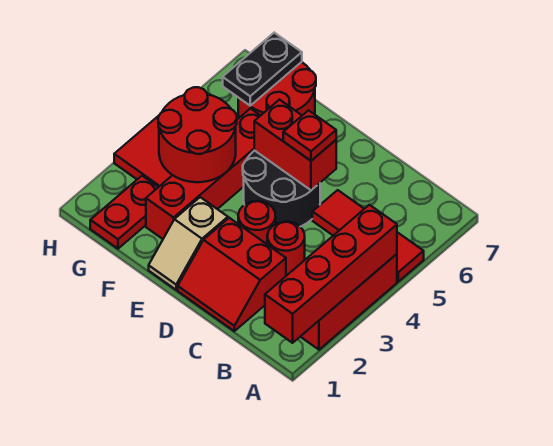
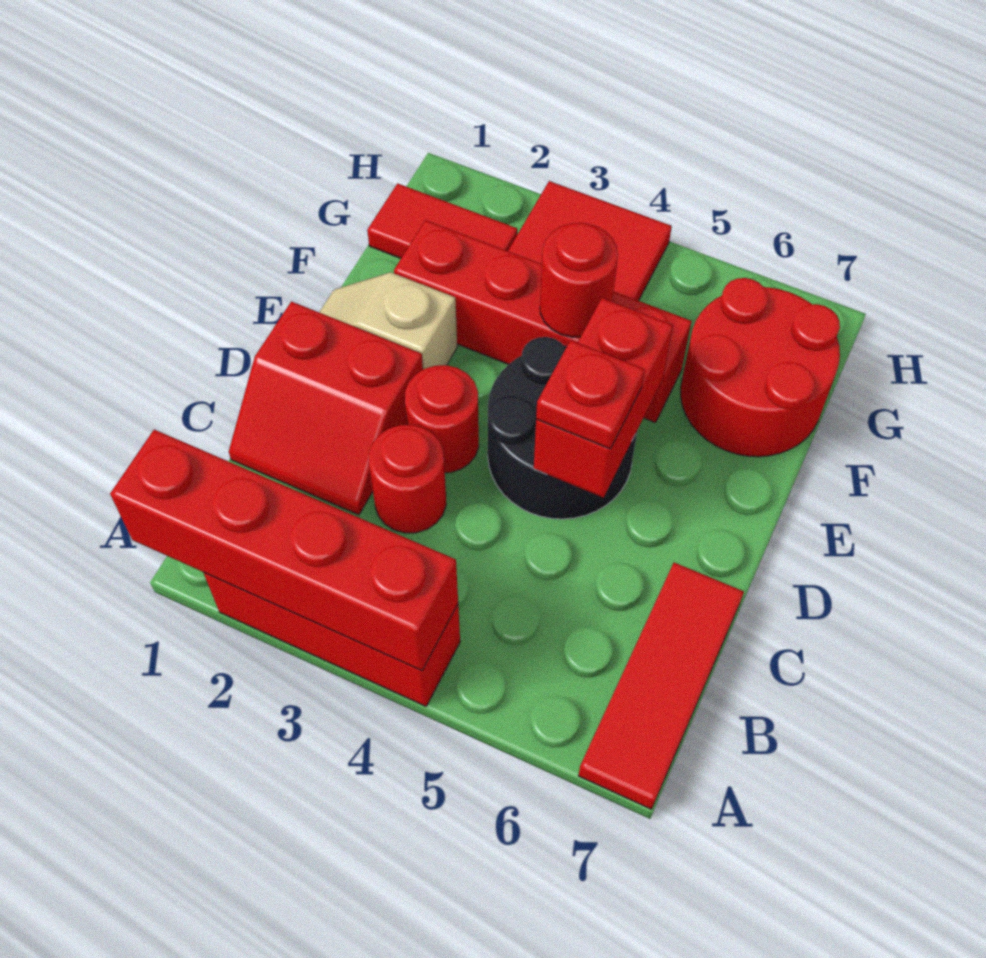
red tile A5:C5 level 1 -> red tile A7:C7 level 1
red slope C1:D2 level 1 top 2 -> red slope C1:D2 level 1 top D
red round brick F3:G4 level 2 -> red round brick F4 level 2
red plate G1:G2 level 1 -> red tile G1:G2 level 1
black plate G6:G7 level 2 -> none

